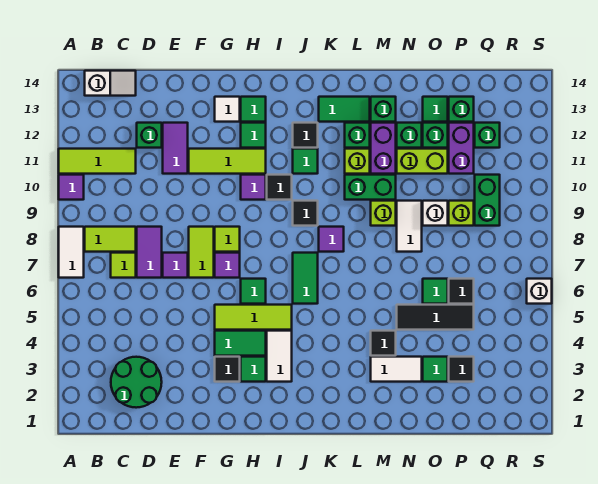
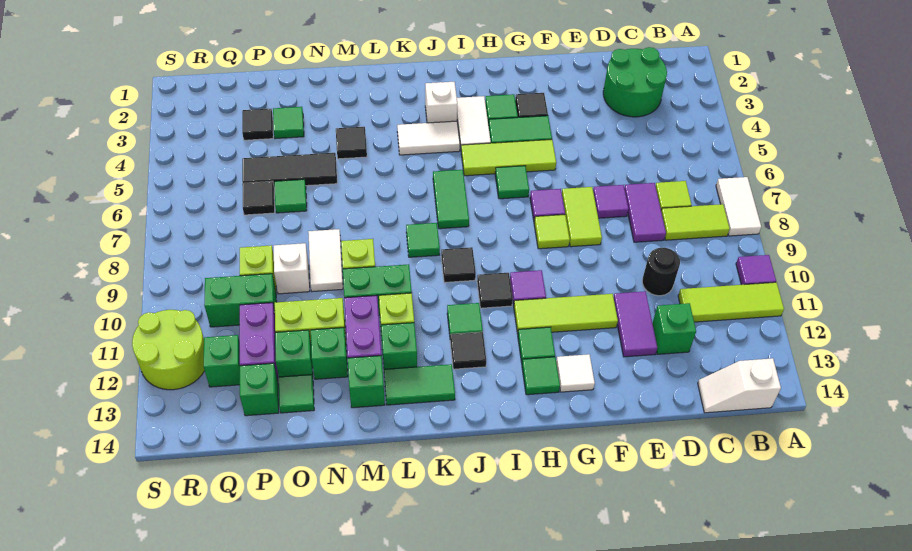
none -> black round brick D10 level 1
purple tile K8 level 1 -> green tile K8 level 1
white tile M3:N3 level 1 -> white tile J4:K4 level 1
green brick Q9:Q10 level 1 -> green brick P10:Q10 level 1
none -> lime round brick R11:S12 level 1
white brick S6 level 1 -> white brick J3 level 1

